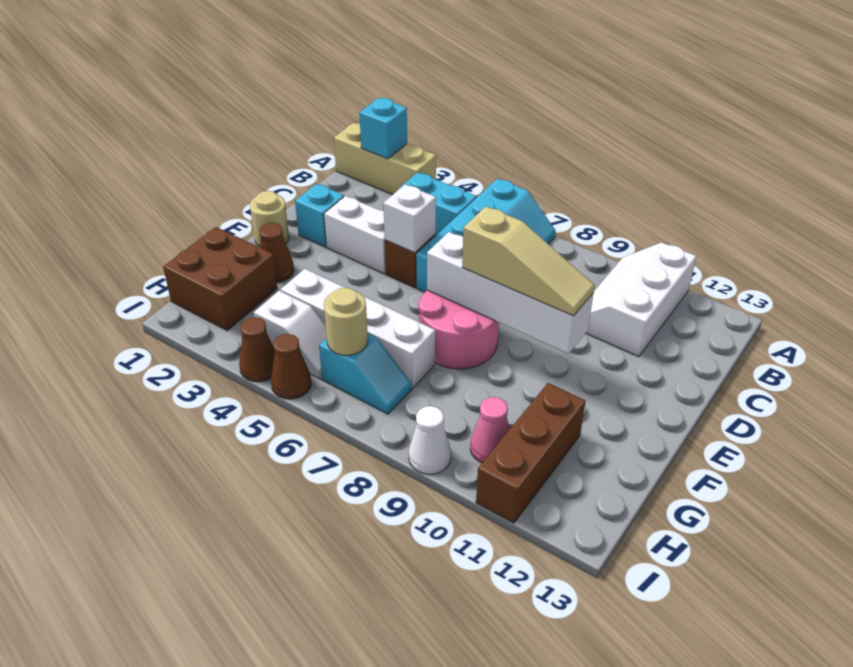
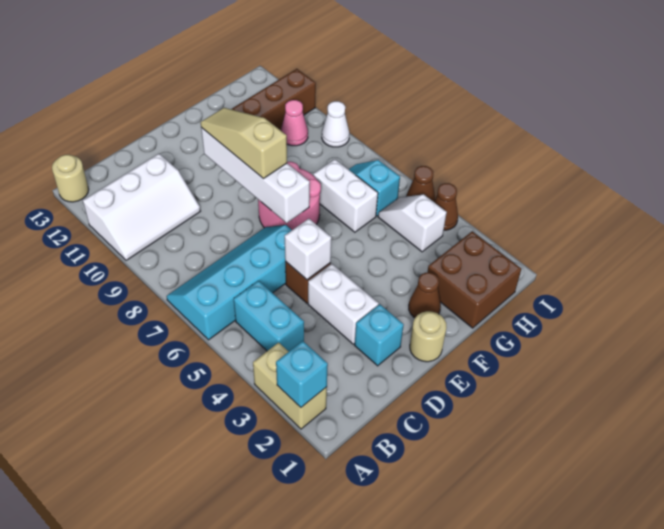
tan brick A1:A3 level 1 -> tan brick A2:A3 level 1
white brick G4:G7 level 1 -> white brick G6:G7 level 1
tan round brick H6 level 2 -> tan round brick A13 level 1

